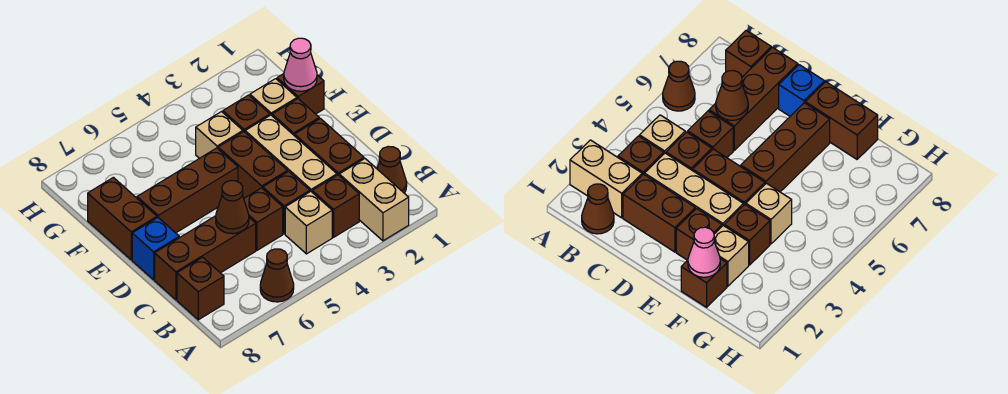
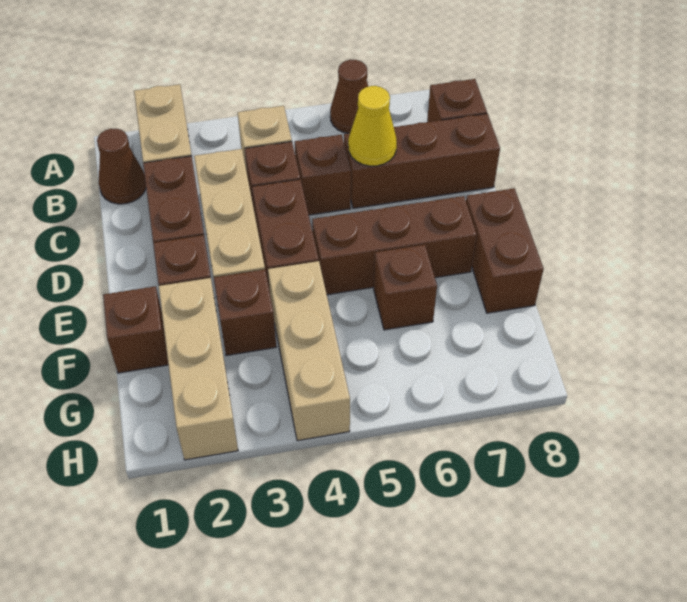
brown brick B3 level 1 -> brown brick F6 level 1
brown cone C6 level 2 -> yellow cone C6 level 2
blue brick D8 level 1 -> none
pink cone F1 level 2 -> none
tan brick F2 level 1 -> tan brick F2:H2 level 1
tan brick F4 level 1 -> tan brick F4:H4 level 1

